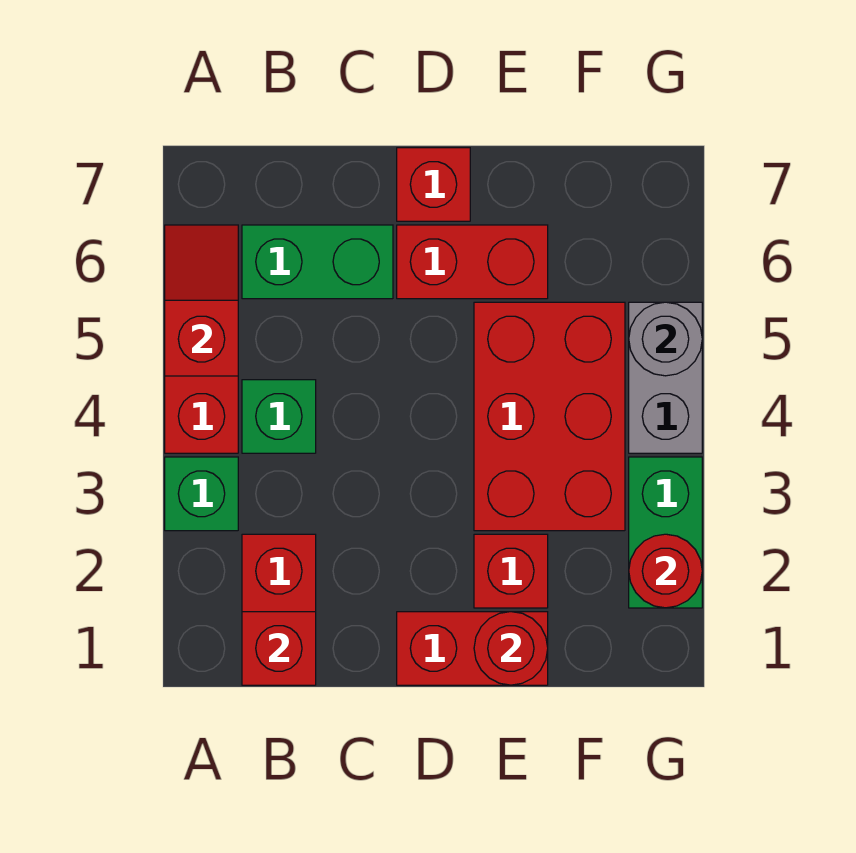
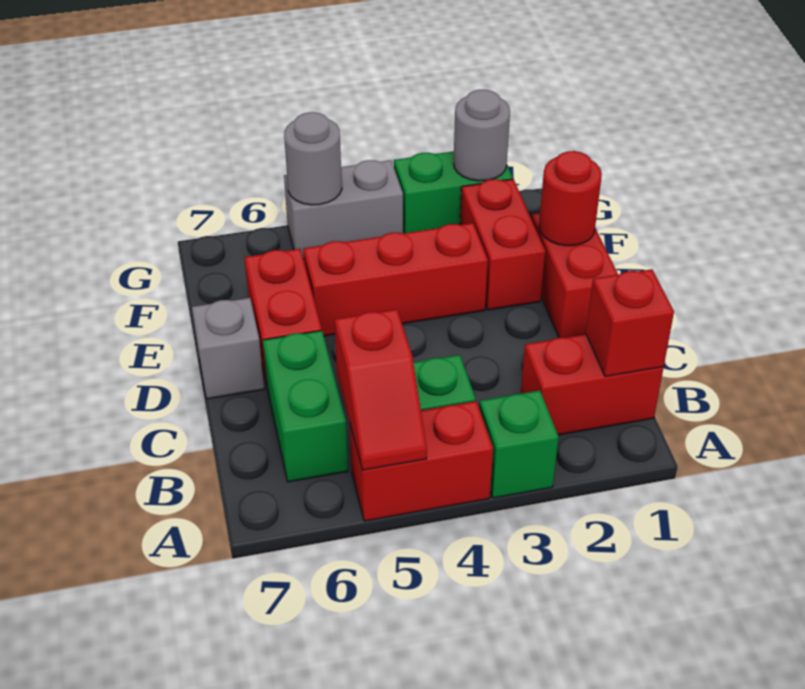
red slope A5:A6 level 2 top 5 -> red slope A5:B5 level 2 top B
red brick D7 level 1 -> grey brick D7 level 1
red brick E2 level 1 -> red brick E2:F2 level 1
red brick E3:F5 level 1 -> red brick E3:E5 level 1
red round brick G2 level 2 -> grey round brick G2 level 2

